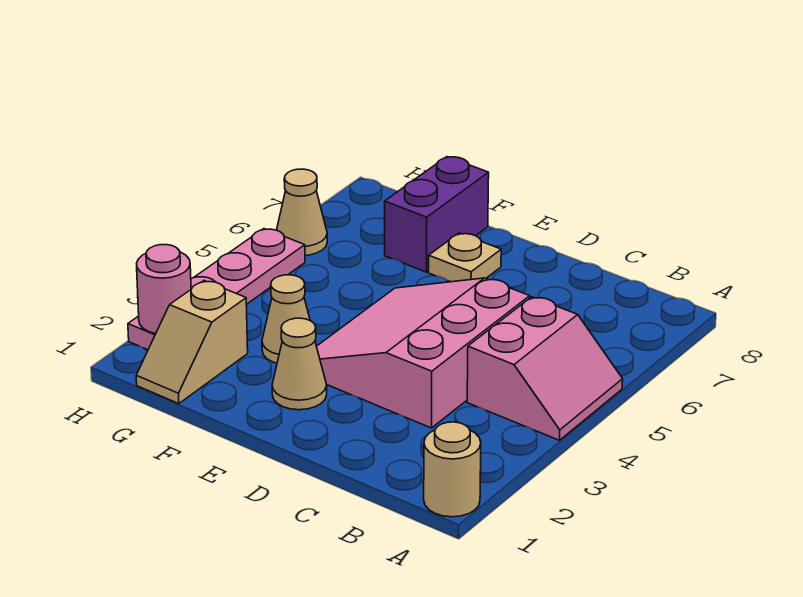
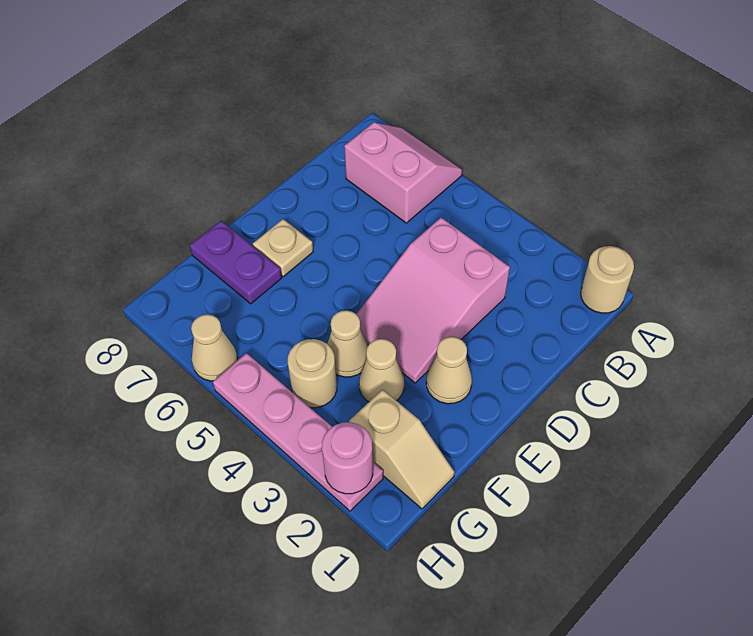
pink slope A4:B5 level 1 top B -> pink slope A6:B7 level 1 top B
pink slope C3:E5 level 1 top C -> pink slope C3:E4 level 1 top C
none -> tan cone F4 level 1
purple brick F7:F8 level 1 -> purple plate F7:F8 level 1
none -> tan round brick G4 level 1

